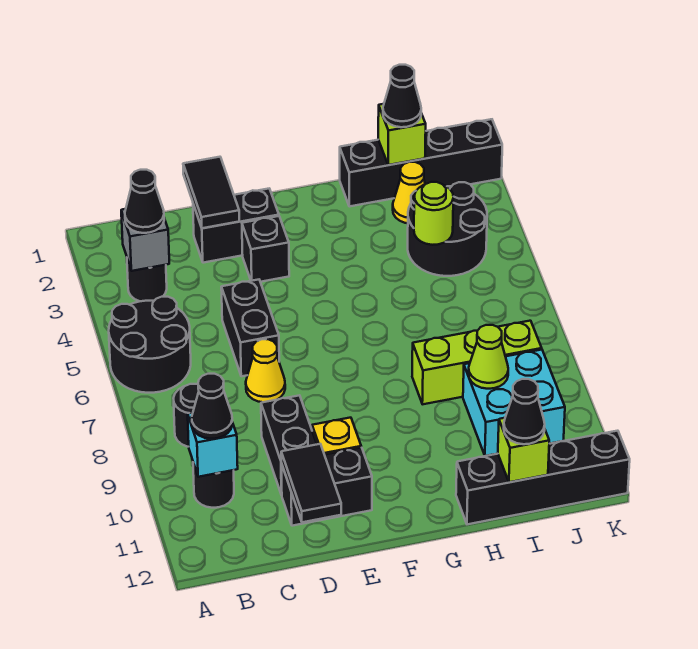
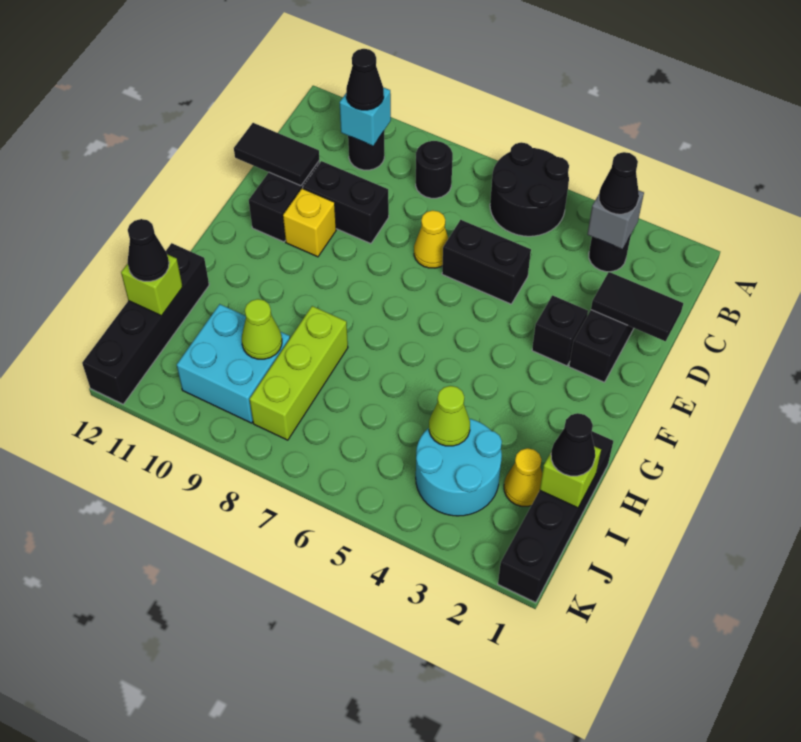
black round brick I3:J4 level 1 -> cyan round brick I3:J4 level 1
lime round brick I4 level 2 -> lime cone I4 level 2

